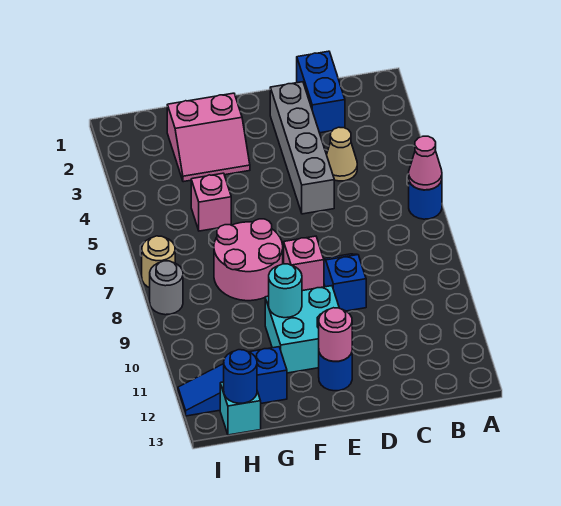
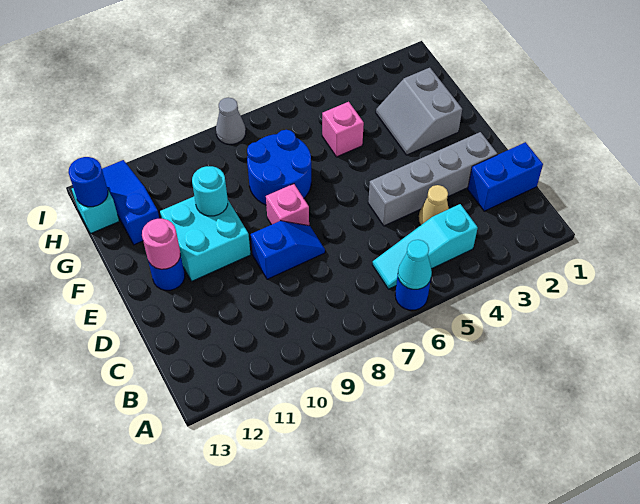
pink cone A6 level 2 -> cyan cone A6 level 2
none -> cyan slope B4:B6 level 1 top 4
pink slope F2:G3 level 1 top 2 -> grey slope F2:G3 level 1 top 2
pink round brick F7:G8 level 1 -> blue round brick F7:G8 level 1
tan round brick I7 level 1 -> none
grey round brick I8 level 1 -> grey cone I8 level 1

